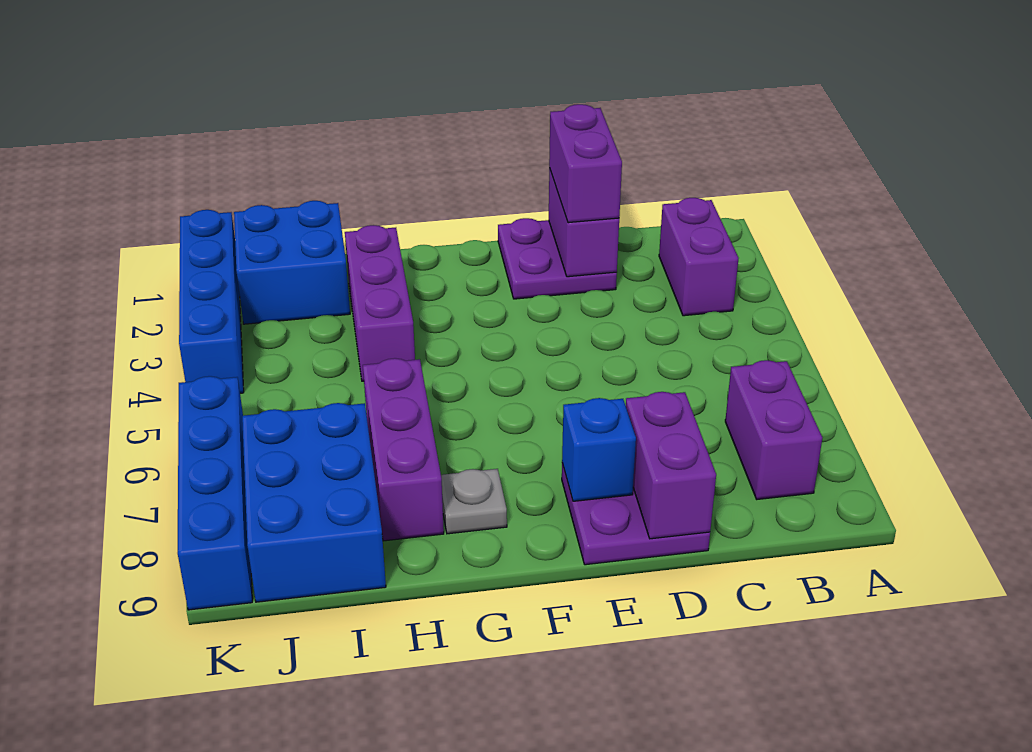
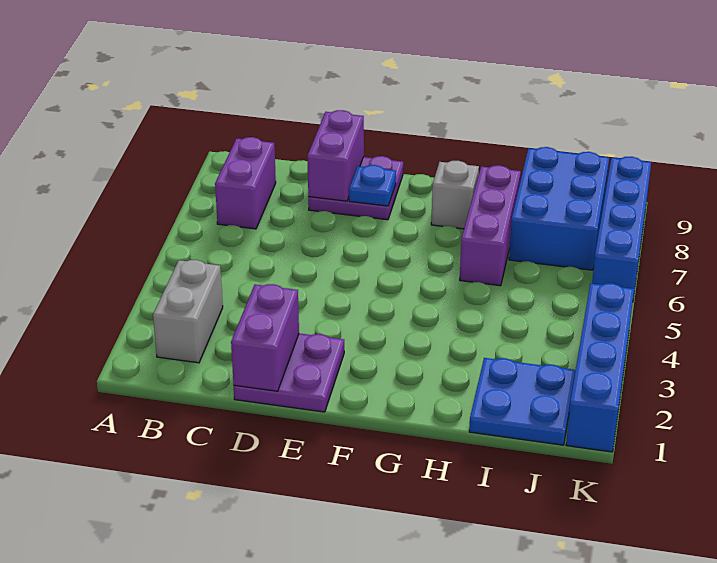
purple brick B2:B3 level 1 -> grey brick B2:B3 level 1
purple brick D1:D2 level 3 -> none
blue brick E8 level 2 -> blue plate E8 level 2
grey plate G8 level 1 -> grey brick G8 level 1
purple brick H2:H4 level 1 -> none
blue brick I1:J2 level 1 -> blue plate I1:J2 level 1

